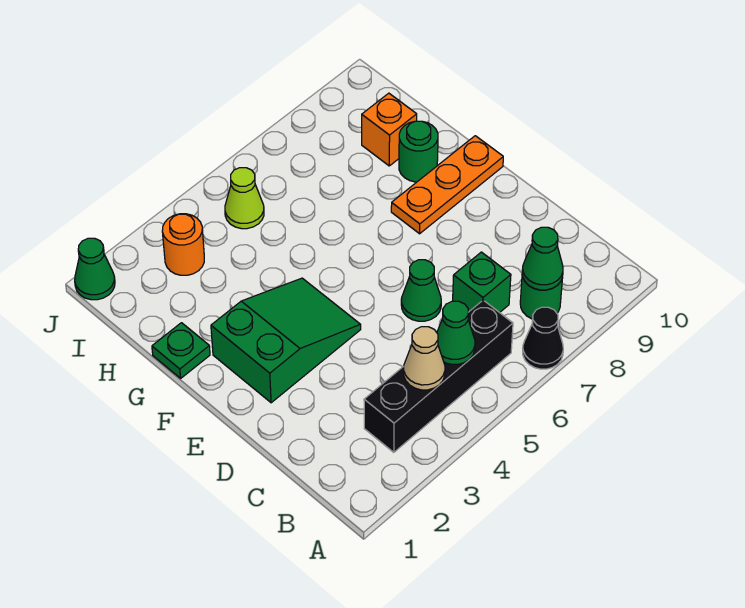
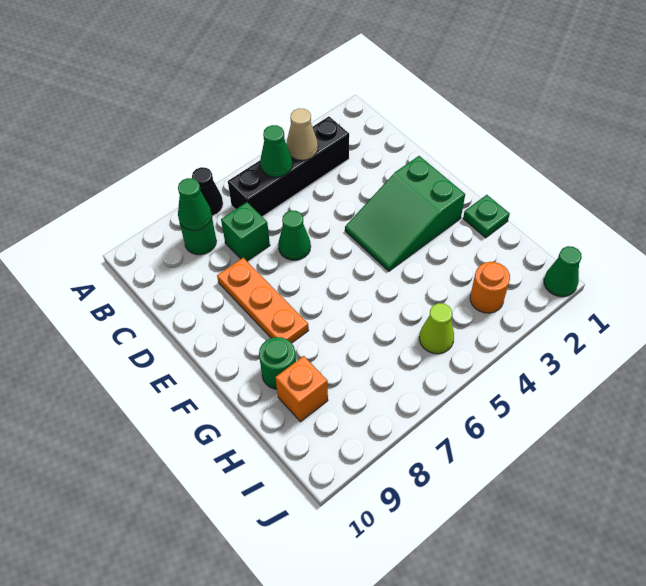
orange plate F8:F10 level 1 -> orange plate D8:F8 level 1

